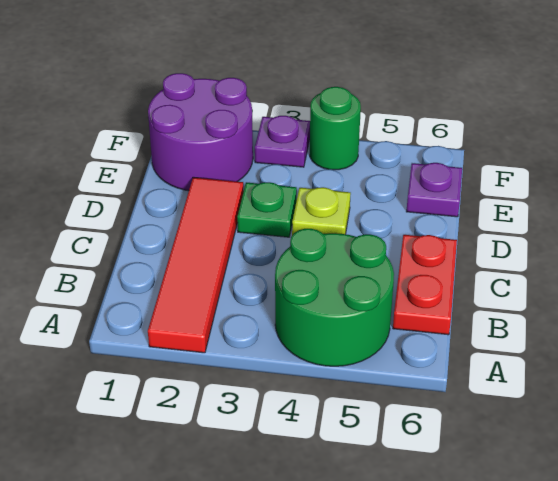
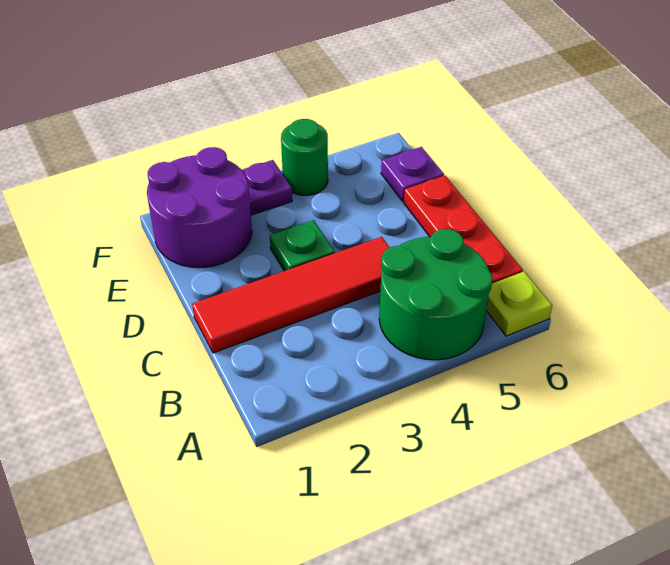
red tile A2:D2 level 1 -> red tile C1:C4 level 1
red plate B6:C6 level 1 -> red plate B6:D6 level 1
lime plate D4 level 1 -> lime plate A6 level 1

